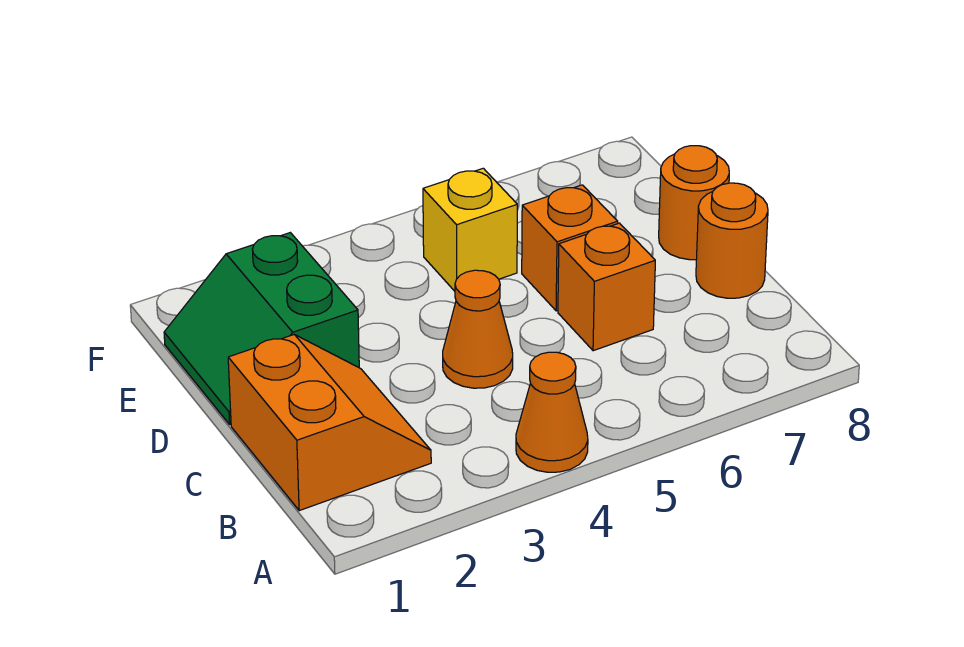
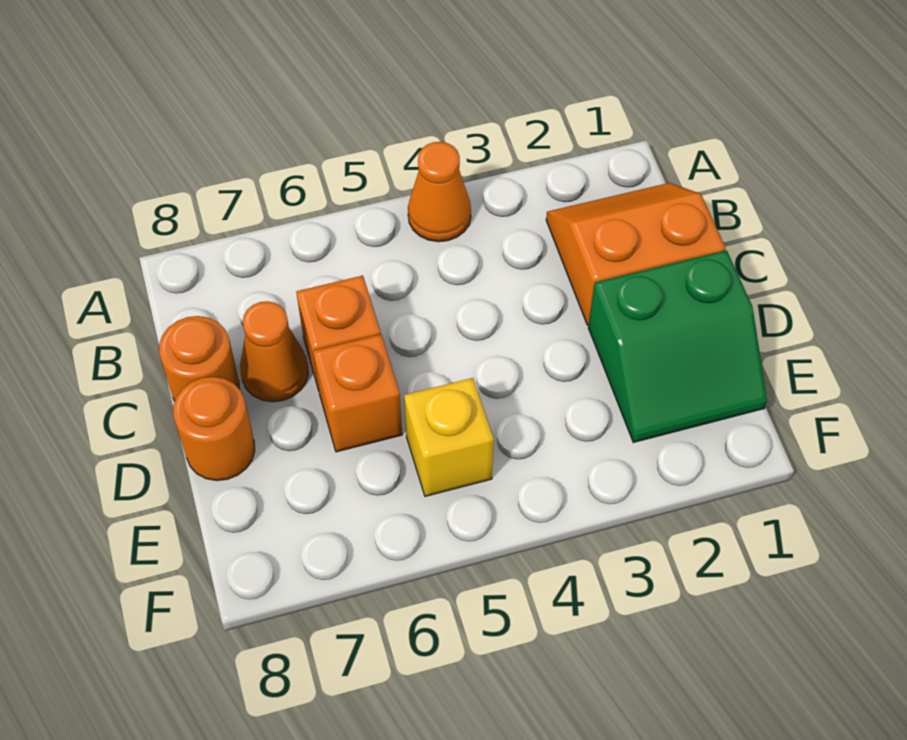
orange slope B1:C2 level 1 top 1 -> orange slope B1:C2 level 1 top C
orange cone C4 level 1 -> orange cone C7 level 1
green slope D1:E2 level 1 top 2 -> green slope D1:E2 level 1 top D

